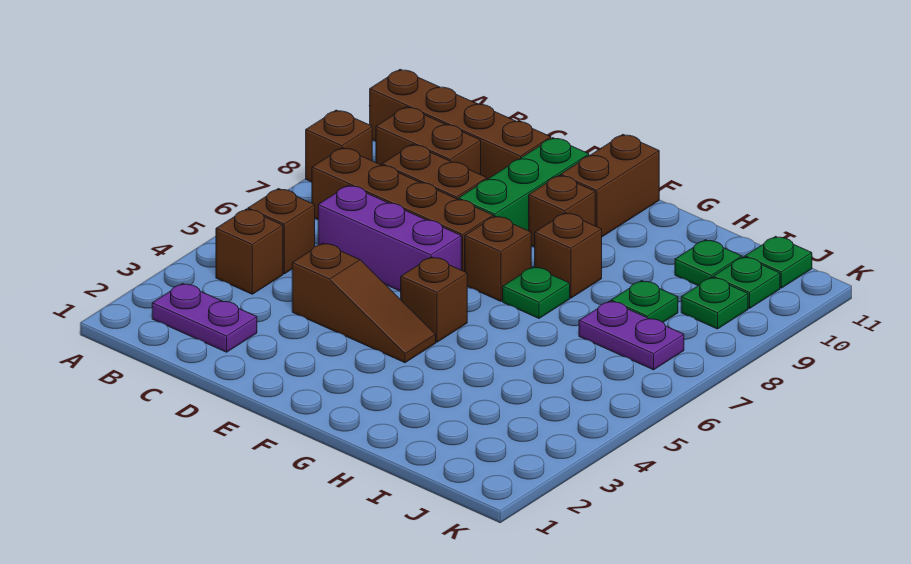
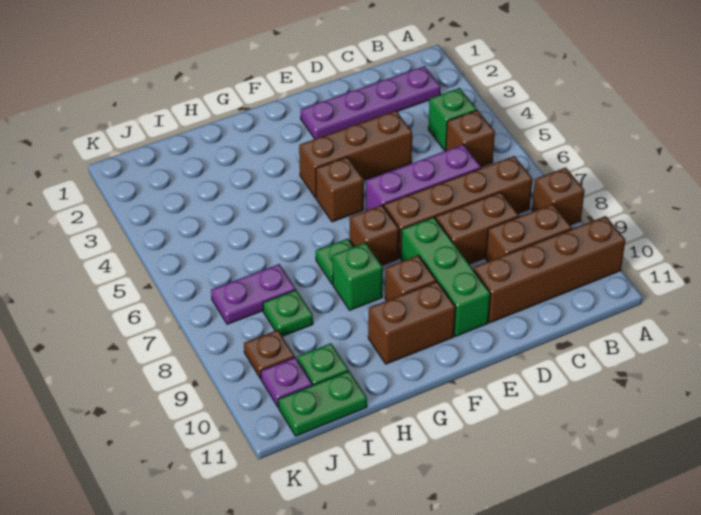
purple plate B2:C2 level 1 -> purple plate B2:E2 level 1
brown brick B4 level 1 -> green brick B4 level 1
brown slope D4:F4 level 1 top D -> brown brick D4:F4 level 1
brown brick F10:F11 level 1 -> brown brick F10:G10 level 1
brown brick G8 level 1 -> green brick G8 level 1
green plate J9 level 1 -> brown plate J9 level 1
green plate J10 level 1 -> purple plate J10 level 1
green plate J11 level 1 -> green plate I11:J11 level 1

